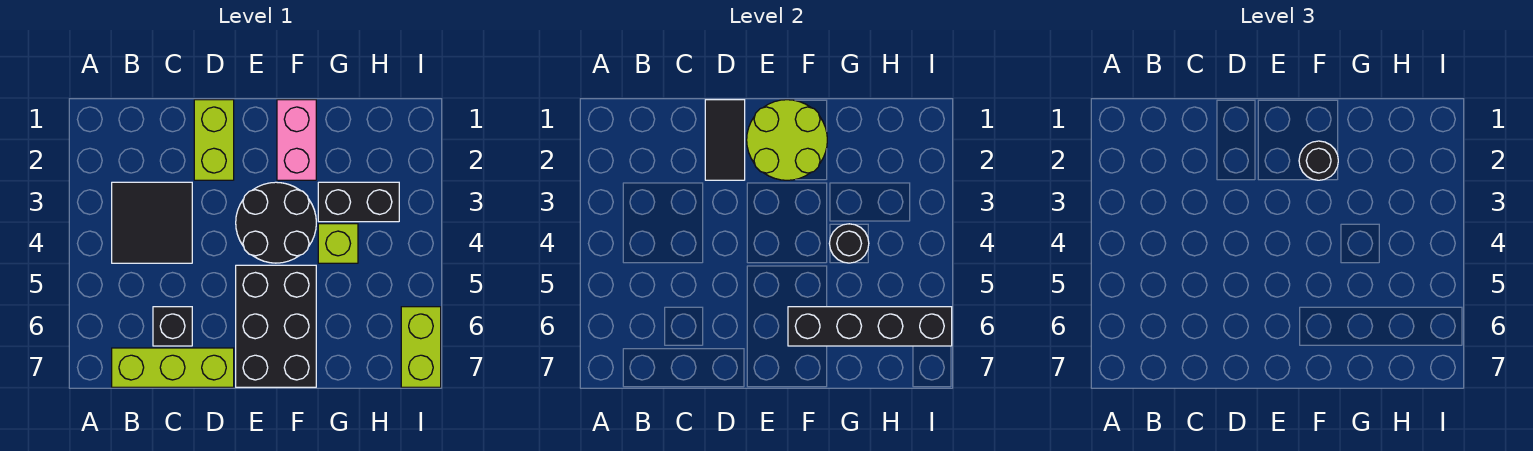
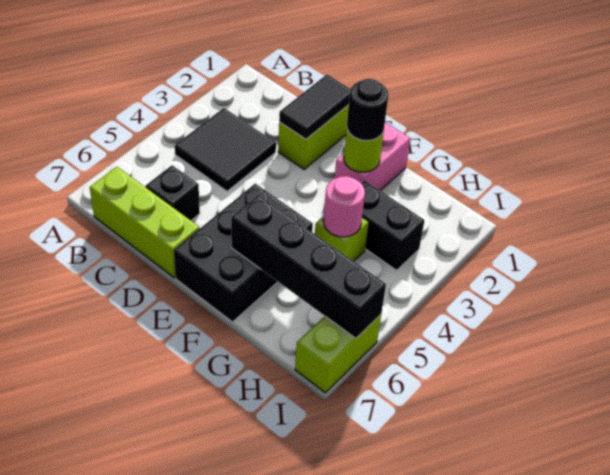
lime round brick E1:F2 level 2 -> lime round brick F2 level 2
black round brick E3:F4 level 1 -> none
black round brick G4 level 2 -> pink round brick G4 level 2

